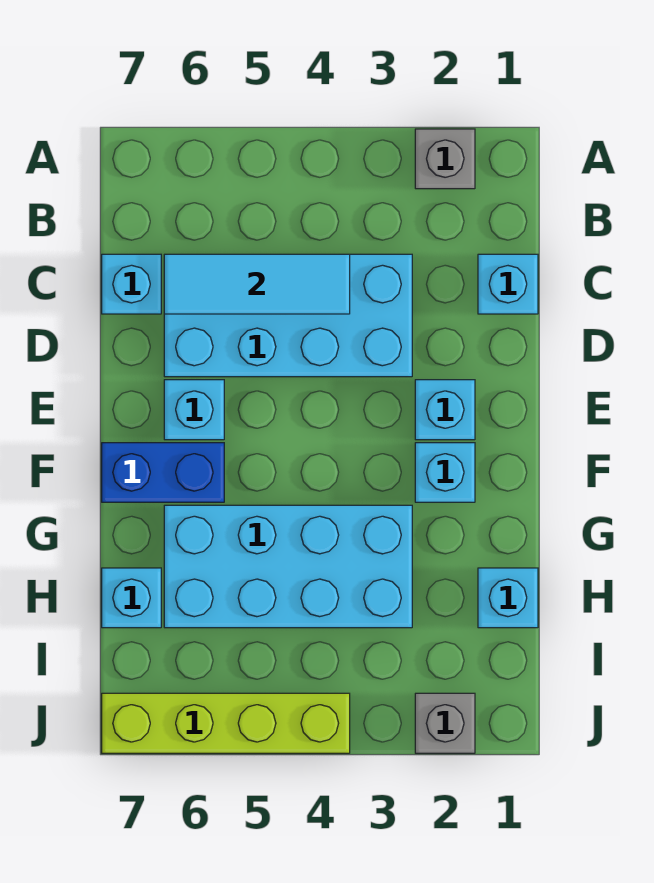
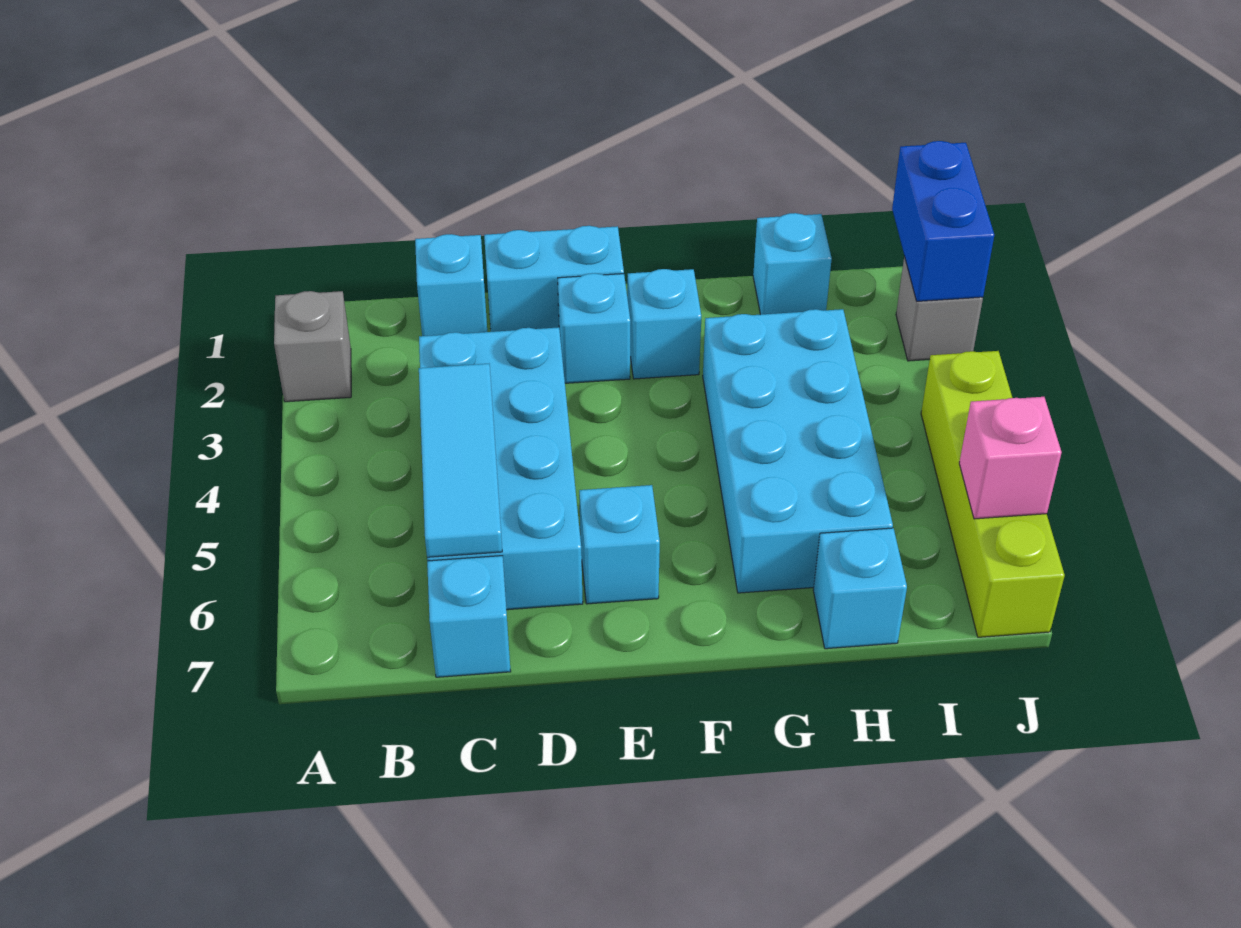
none -> cyan brick D1:E1 level 1
blue brick F6:F7 level 1 -> blue brick J1:J2 level 2
none -> pink brick J6 level 2

